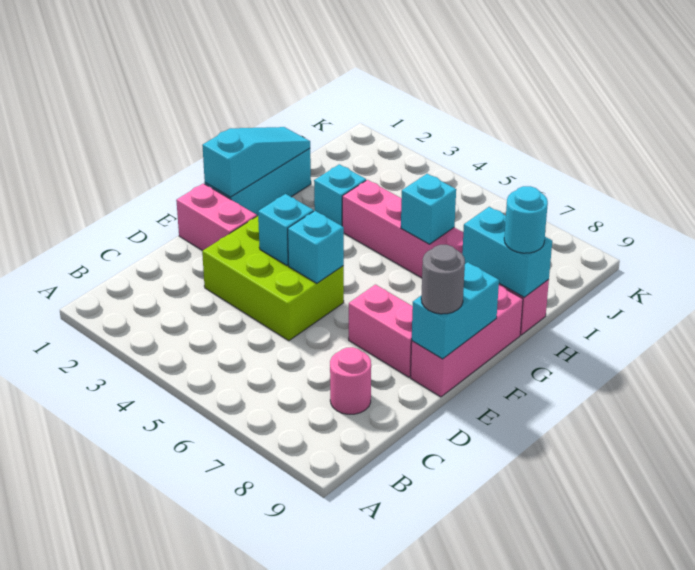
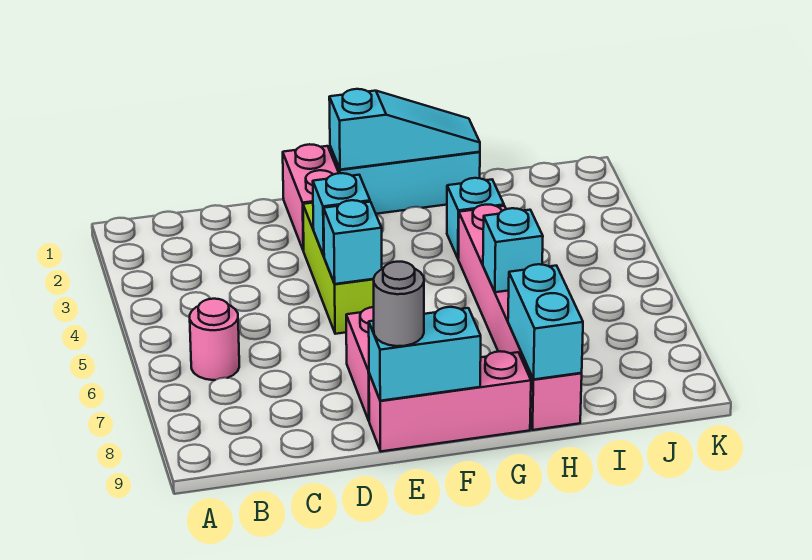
pink round brick C8 level 1 -> pink round brick B6 level 1
lime brick D3:E5 level 1 -> lime brick E3:E5 level 1
cyan round brick H9 level 3 -> none

